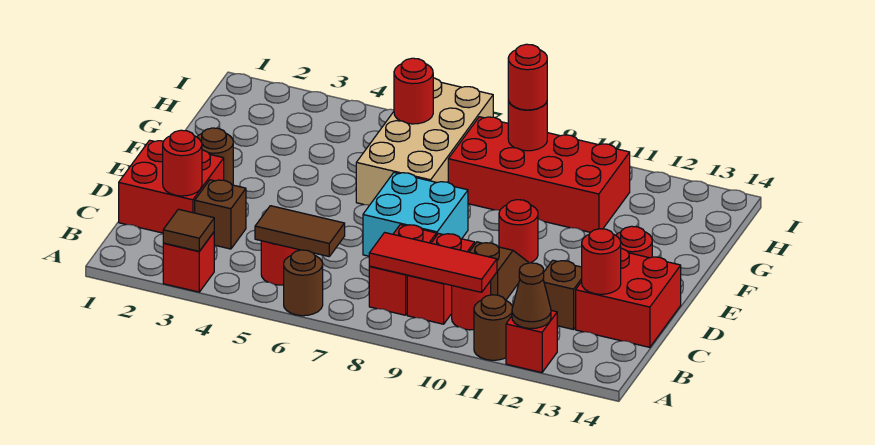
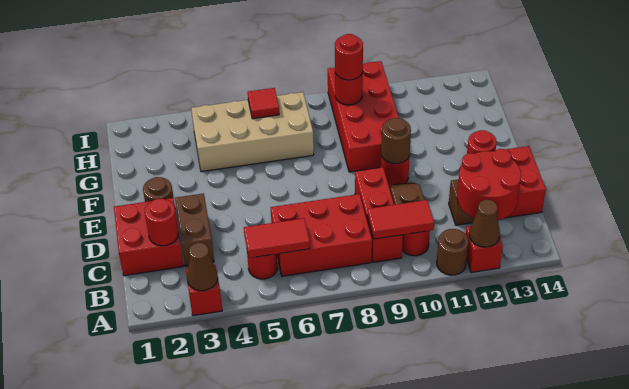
brown tile A3 level 2 -> brown cone A3 level 2
brown round brick A6 level 1 -> brown round brick E10 level 2
brown tile B5:B6 level 2 -> red tile B5:B6 level 2
red brick B8:C8 level 1 -> red brick B6:C8 level 1
red tile B8:B10 level 2 -> red tile B9:B10 level 2
red brick B9:C9 level 1 -> red brick B9:D9 level 1
brown brick C3 level 1 -> brown brick C3:D3 level 1
red round brick C13 level 2 -> red round brick B12:C13 level 2
cyan brick D7:E8 level 1 -> none
tan brick F6:I7 level 1 -> tan brick G4:H7 level 1
red brick G8:H11 level 1 -> red brick F9:I10 level 1
red round brick H6 level 2 -> red tile H6 level 2

